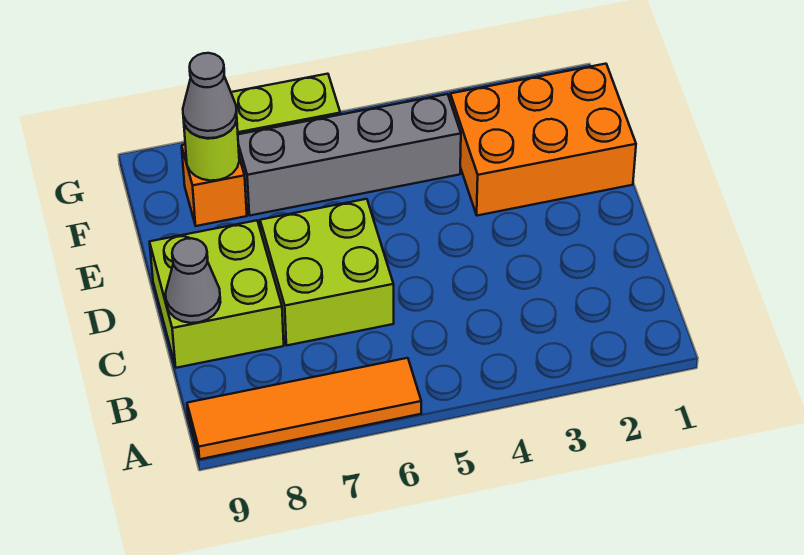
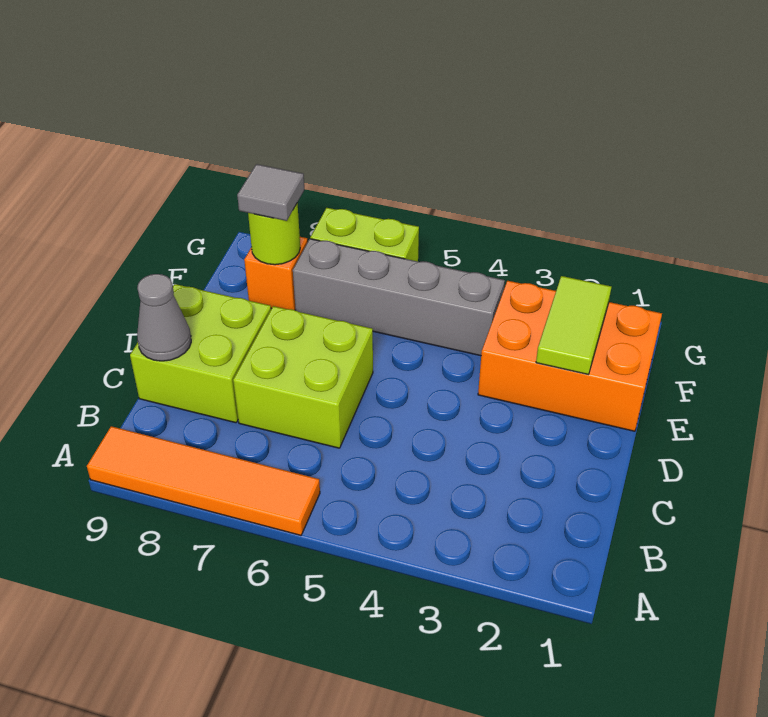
none -> lime tile E2:F2 level 2
grey cone F8 level 3 -> grey tile F8 level 3

